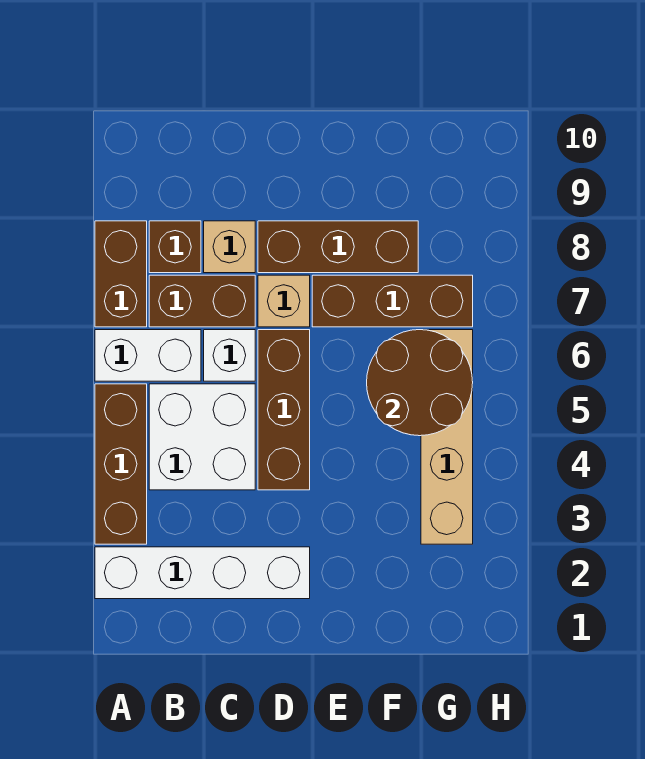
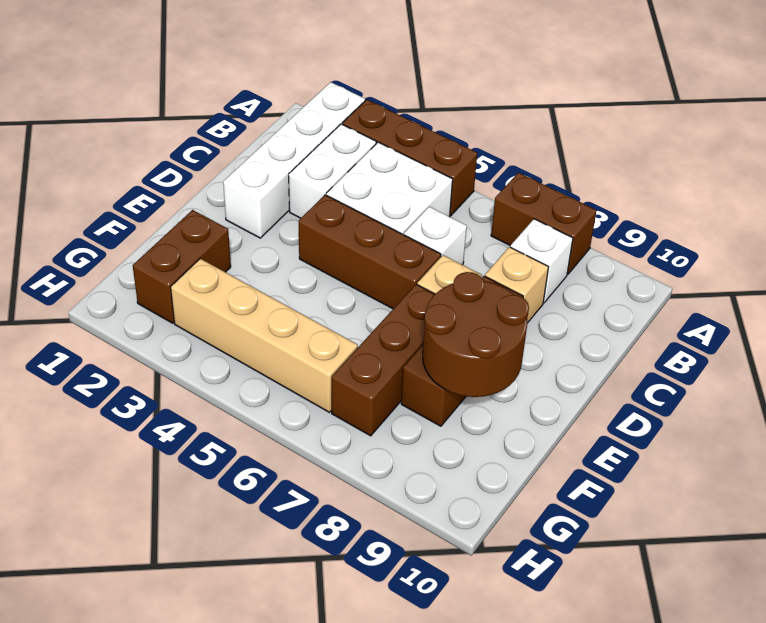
white brick A6:B6 level 1 -> white brick B3:C3 level 1
brown brick B7:C7 level 1 -> brown brick F2:G2 level 1
brown brick B8 level 1 -> white brick B8 level 1
brown round brick F5:G6 level 2 -> brown round brick E8:F9 level 2

